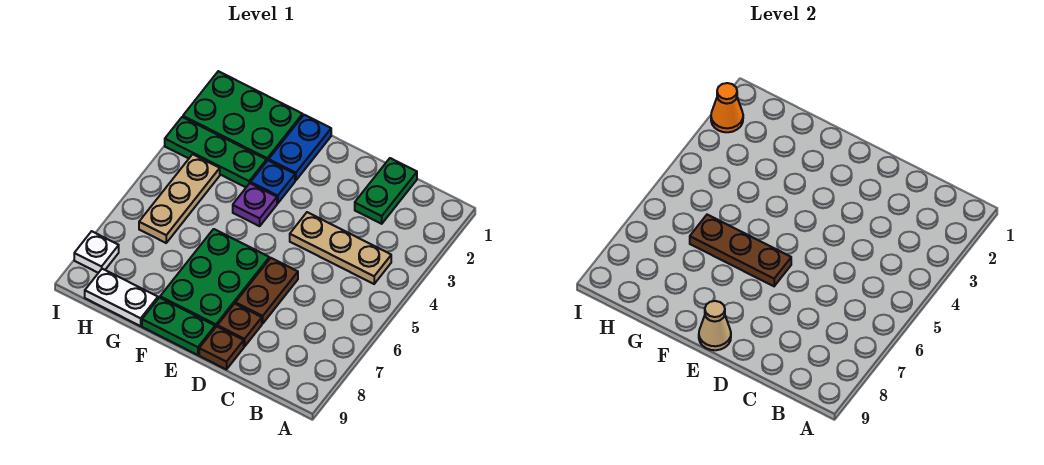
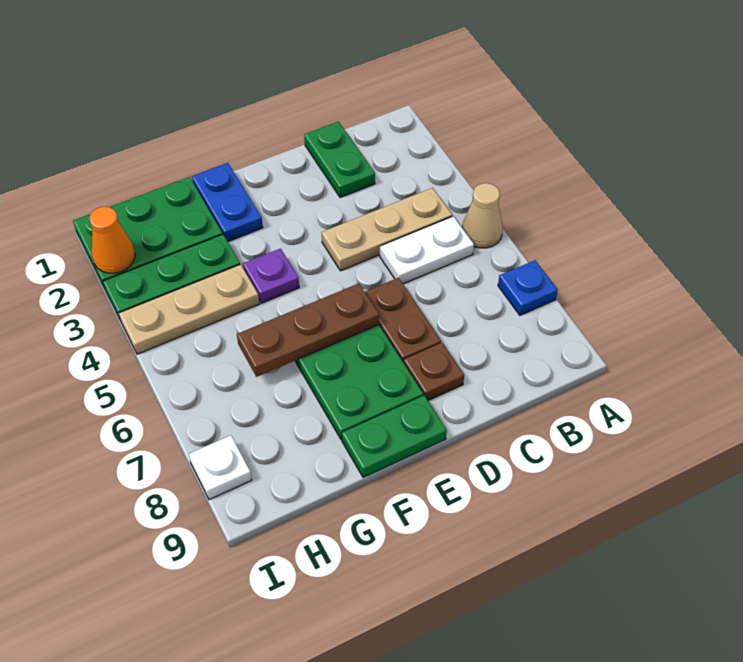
brown plate D9 level 1 -> none
tan cone E9 level 2 -> tan cone A5 level 1
blue plate F3 level 1 -> blue plate A7 level 1
white plate G9:H9 level 1 -> white plate B5:C5 level 1
tan plate H4:H6 level 1 -> tan plate G4:I4 level 1

